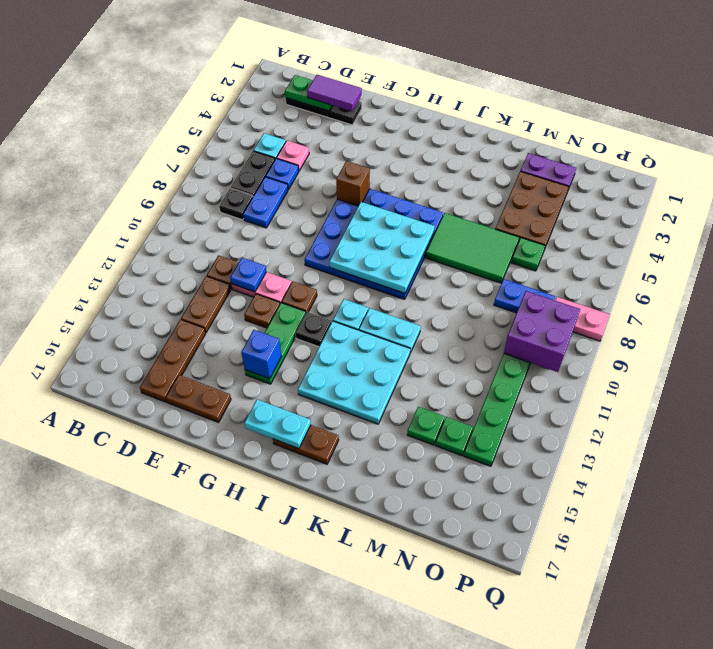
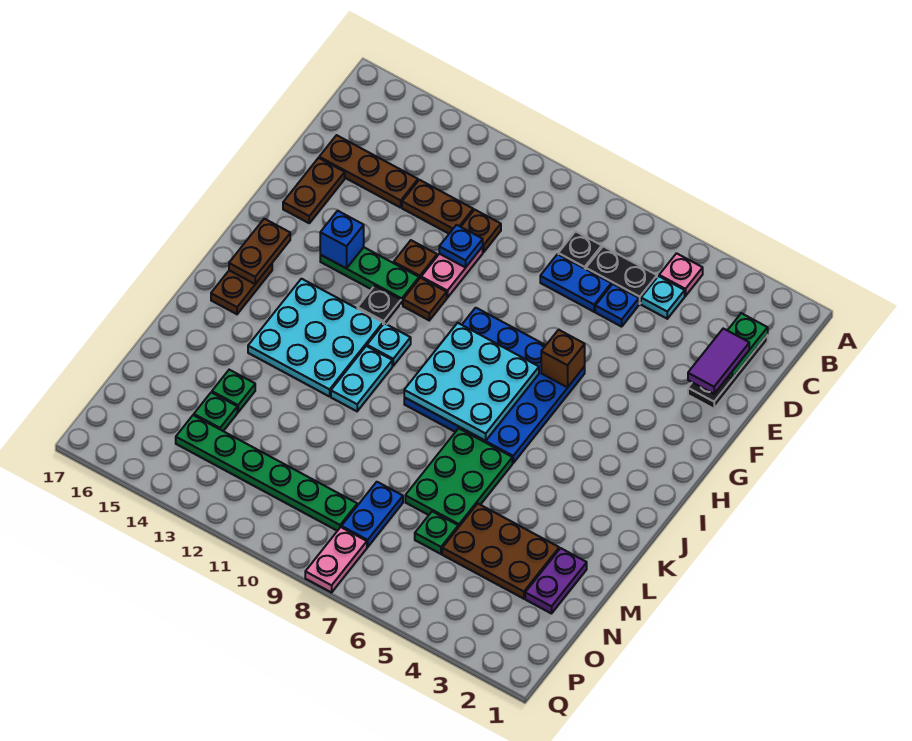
pink plate D5 level 1 -> pink plate B5 level 1
cyan plate H16:I16 level 2 -> brown plate H16:I16 level 2
green tile K6:M7 level 1 -> green plate K6:M7 level 1
purple brick O9:P10 level 2 -> none

